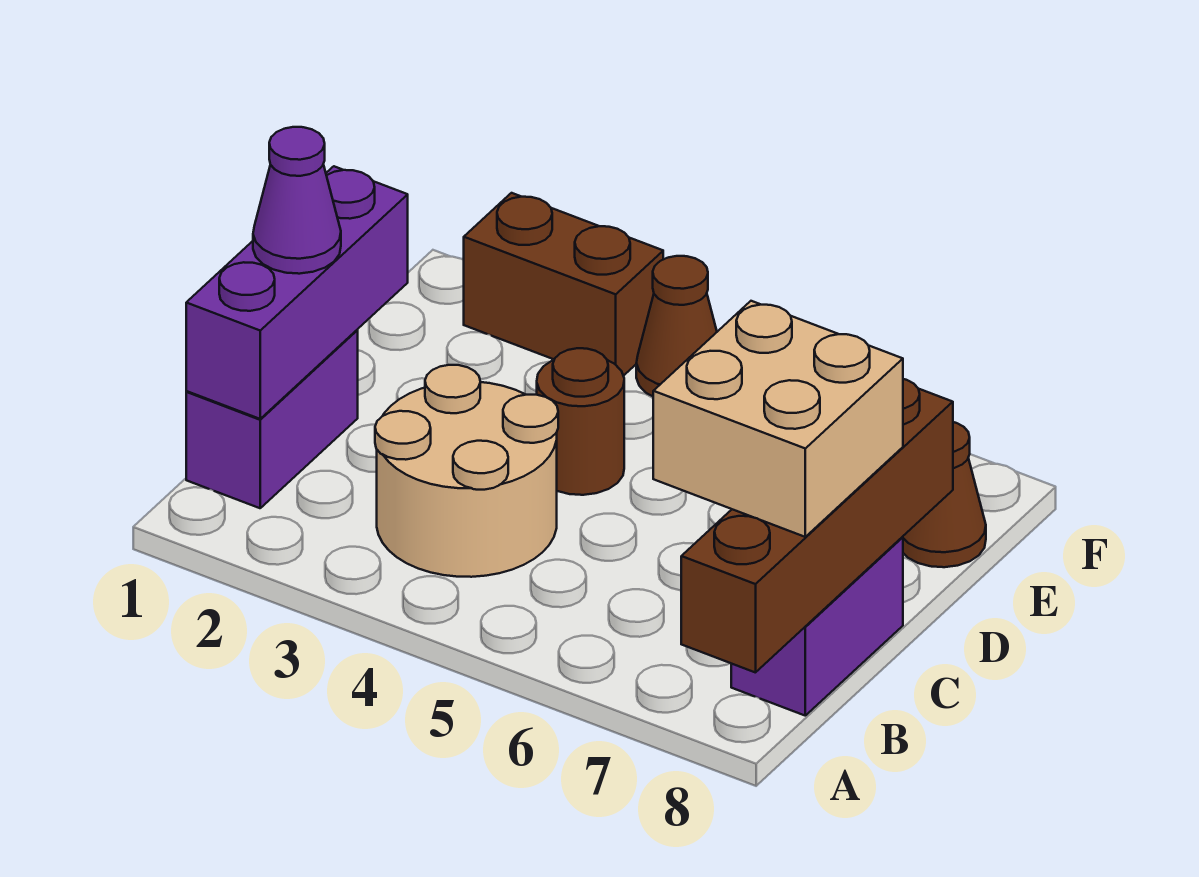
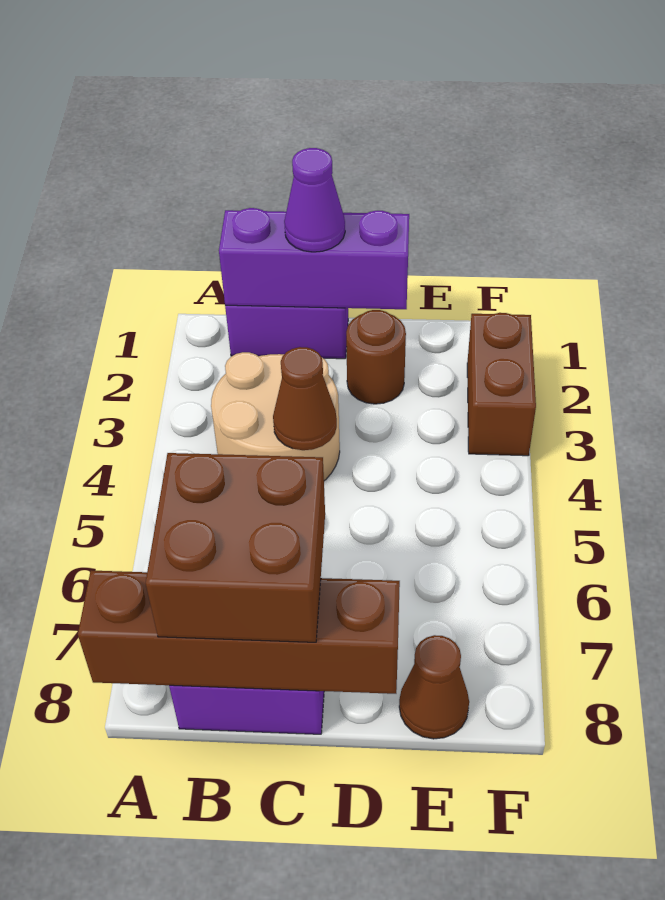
tan brick B7:C8 level 3 -> brown brick B7:C8 level 3
brown round brick D4 level 1 -> brown round brick D2 level 1
brown cone F4 level 1 -> brown cone C4 level 2

